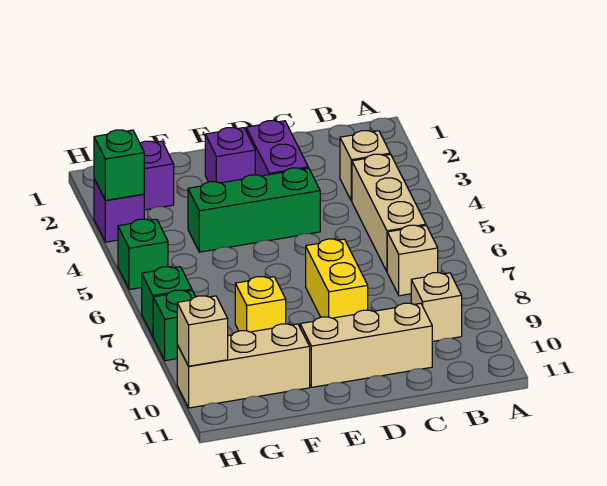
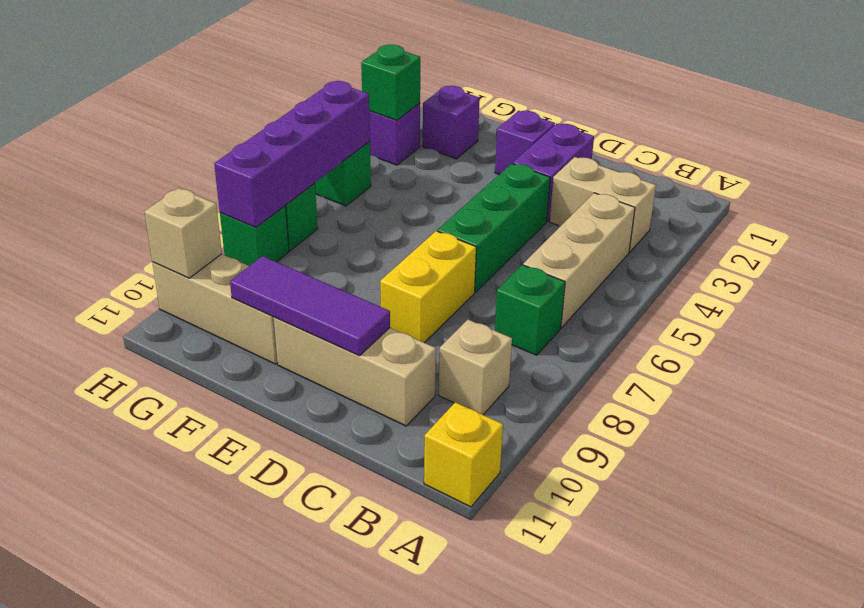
tan brick B3 level 1 -> tan brick B3:C3 level 1
tan brick B7 level 1 -> green brick B7 level 1
green brick D4:F4 level 1 -> green brick D4:D6 level 1
none -> purple tile D10:F10 level 2
yellow brick F8 level 1 -> yellow brick A11 level 1
none -> purple brick H5:H8 level 2

